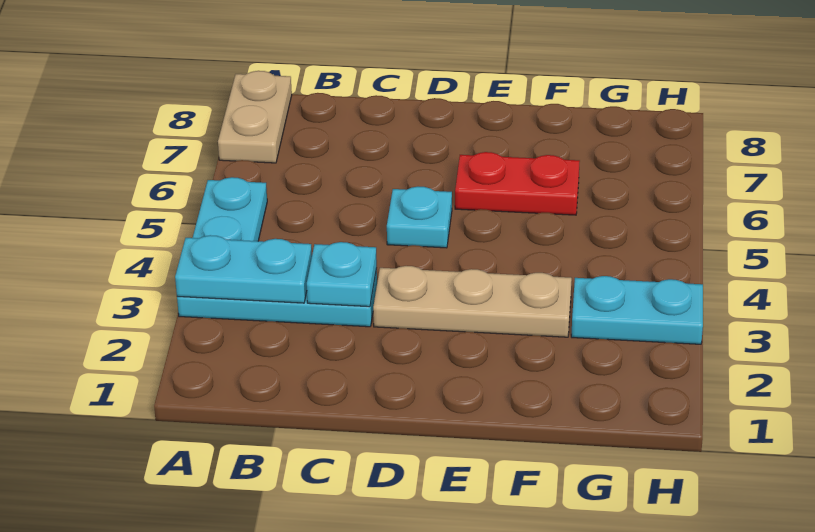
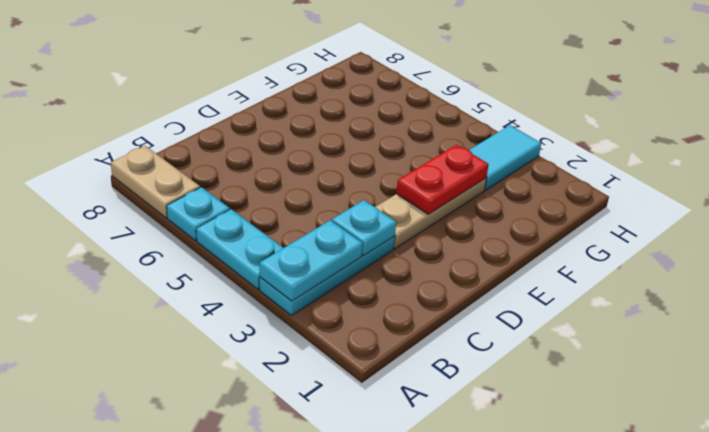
cyan plate D5 level 1 -> cyan plate A6 level 1
red plate E6:F6 level 1 -> red plate E3:F3 level 2
cyan plate G3:H3 level 1 -> cyan tile G3:H3 level 1

